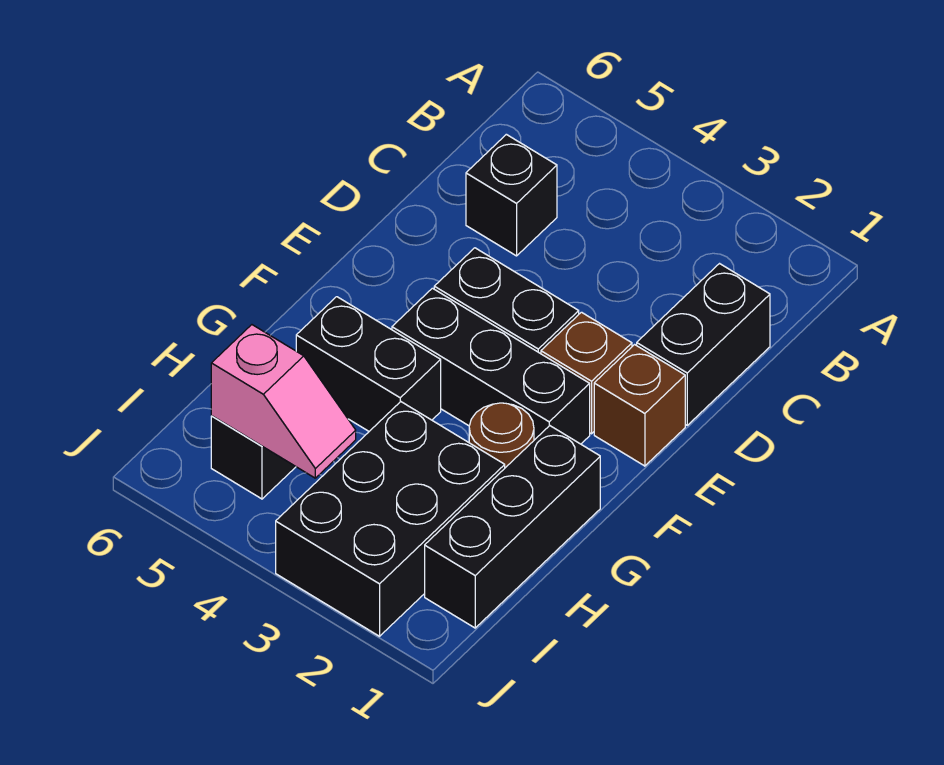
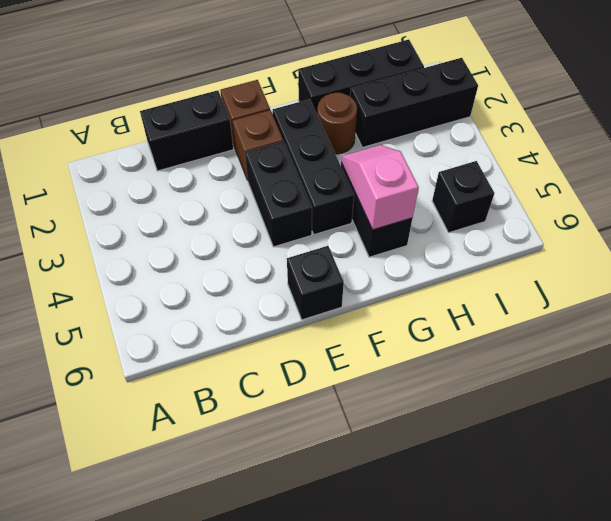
black brick C5 level 1 -> black brick E6 level 1
black brick H2:J3 level 1 -> black brick H2:J2 level 1
pink slope I4:I5 level 2 top 5 -> pink slope G4:G5 level 2 top 5

